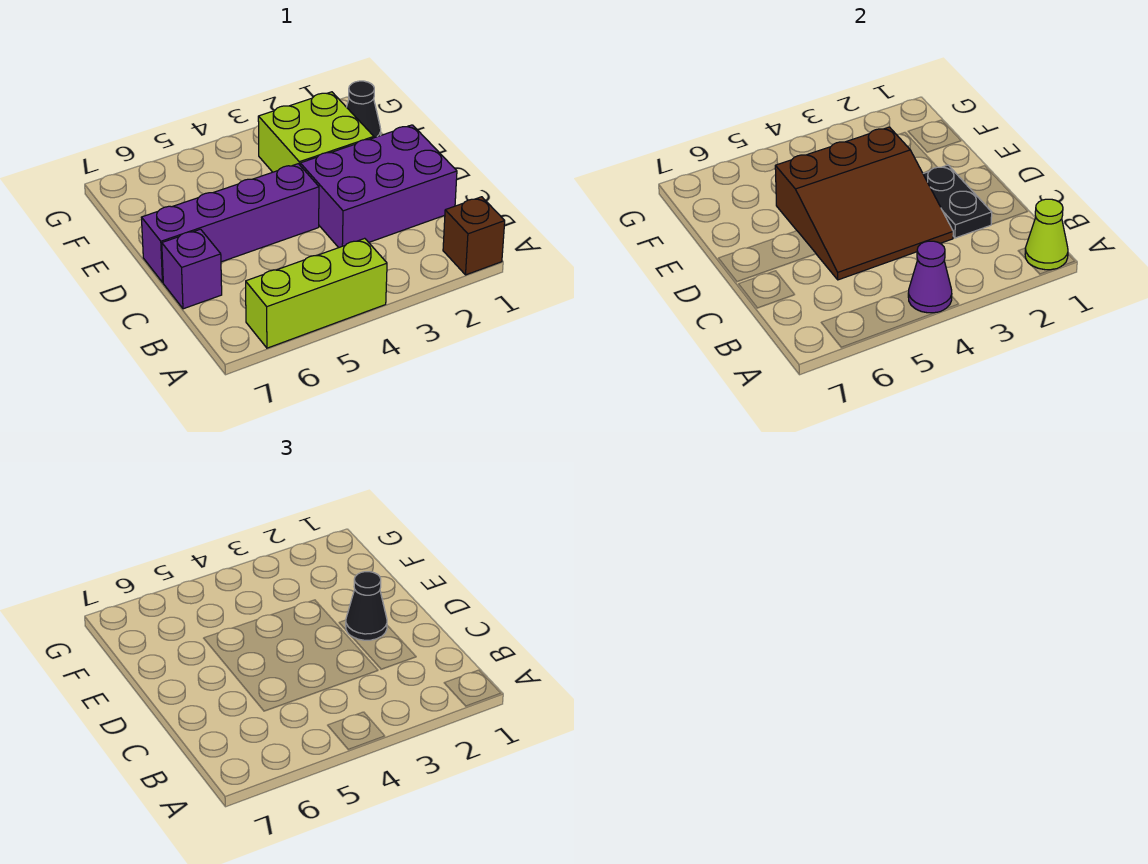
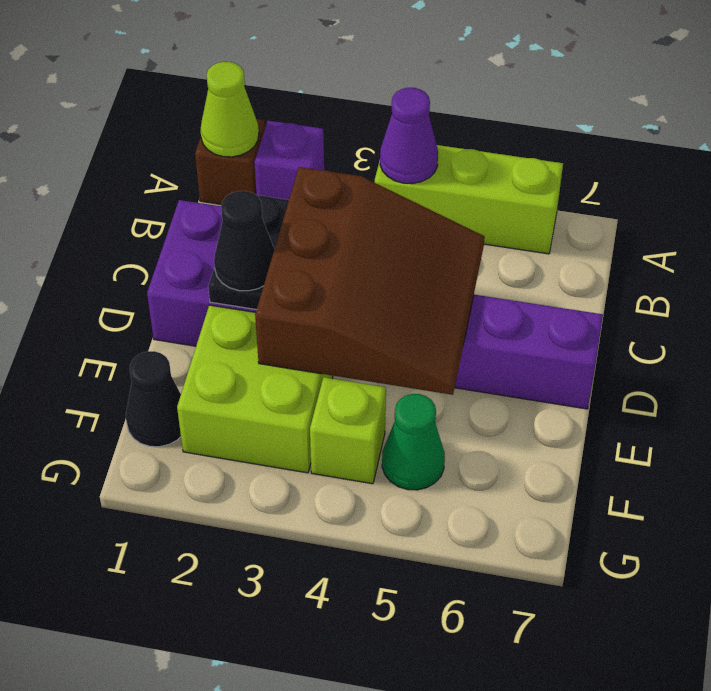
brown slope C3:E5 level 2 top E -> brown slope C3:E5 level 2 top 3
purple brick C7 level 1 -> purple brick A2 level 1
none -> lime brick F4 level 1
none -> green cone F5 level 1

